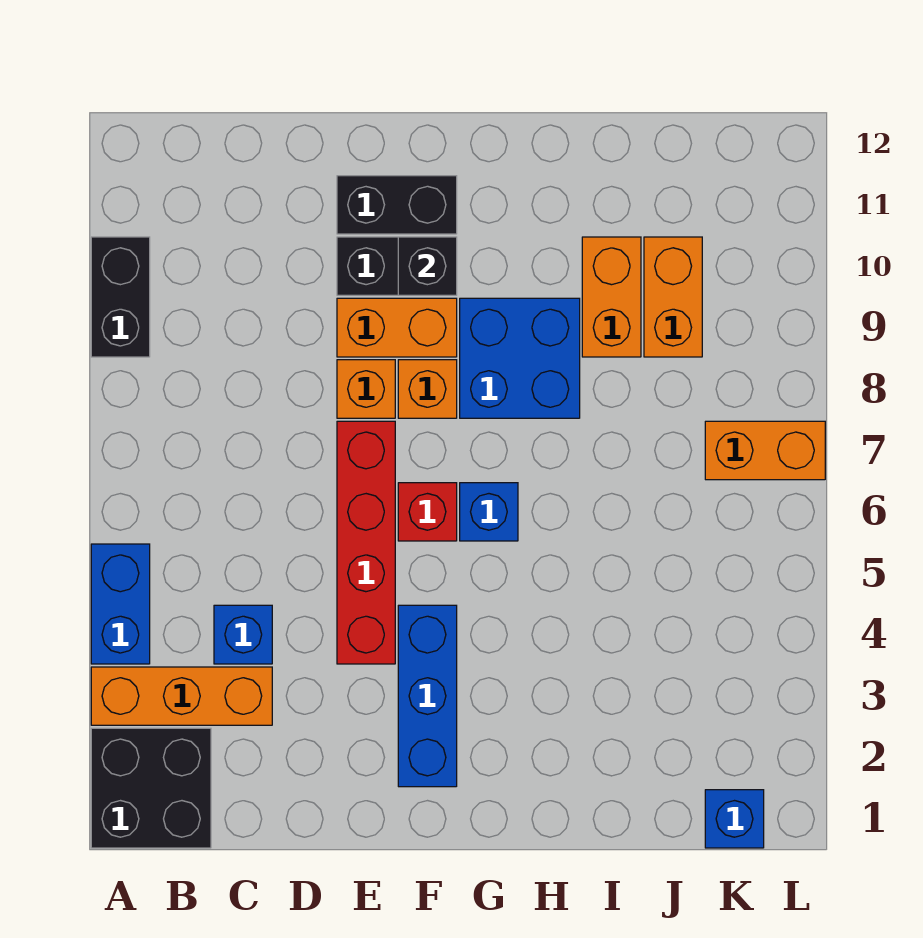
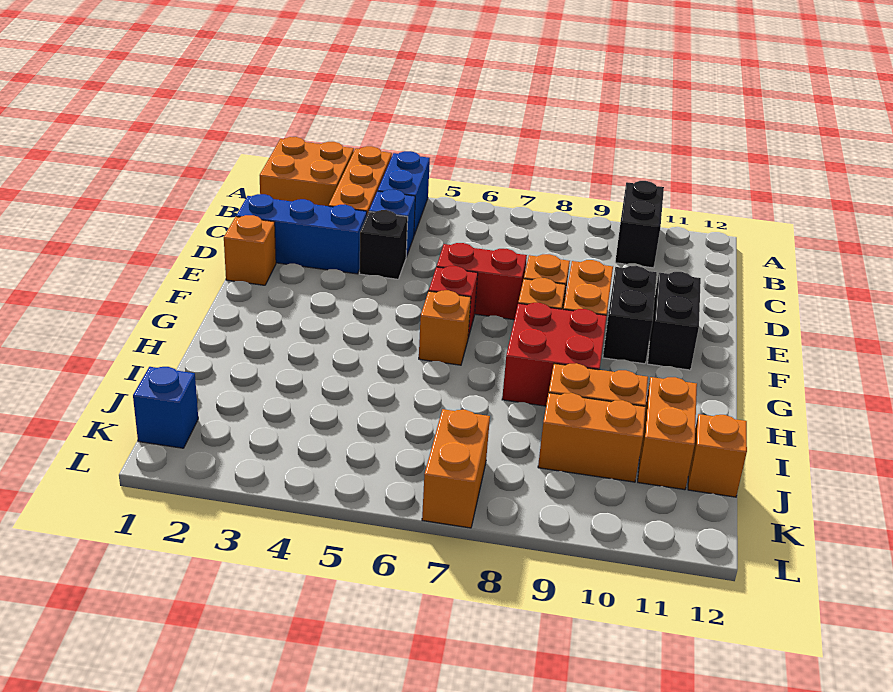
black brick A1:B2 level 1 -> orange brick A1:B2 level 1
blue brick A4:A5 level 1 -> blue brick A4:B4 level 1
black brick A9:A10 level 1 -> black brick A10:B10 level 1
none -> orange brick E1 level 1
red brick E4:E7 level 1 -> red brick E6:E7 level 1
blue brick F2:F4 level 1 -> blue brick D1:D3 level 1
black brick F10 level 2 -> black brick D4 level 1
blue brick G6 level 1 -> orange brick G6 level 1
blue brick G8:H9 level 1 -> red brick G8:H9 level 1
none -> orange brick I11:J11 level 1
none -> orange brick J12 level 1

